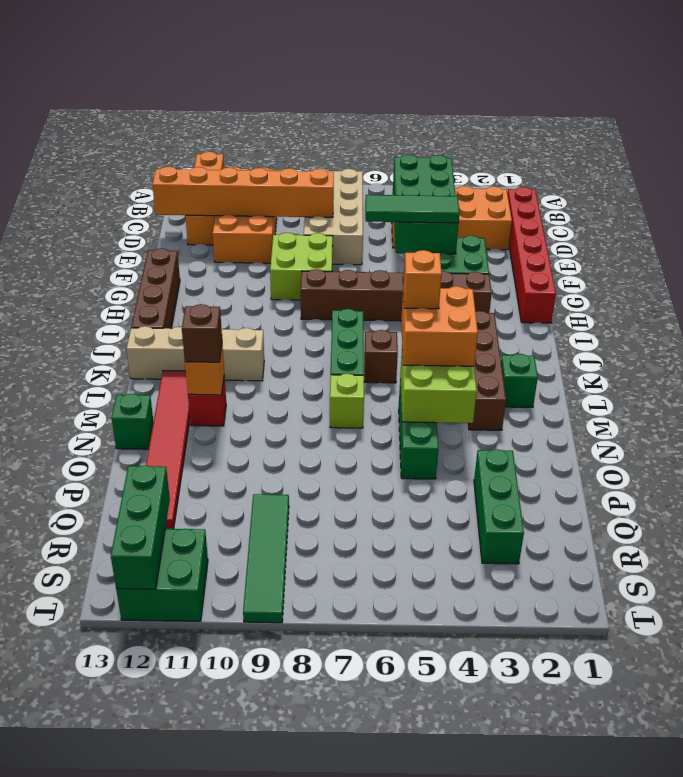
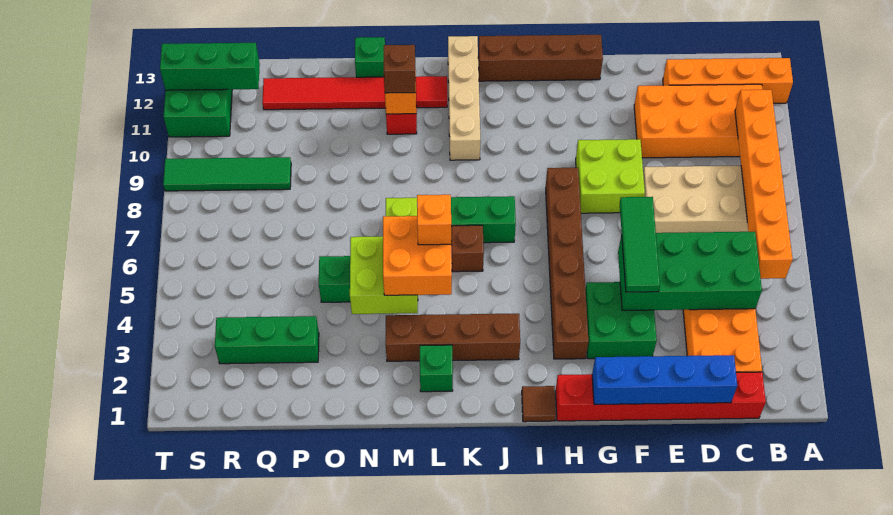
none -> blue brick D1:G1 level 2
orange brick D8:D13 level 2 -> orange brick B5:B10 level 2
none -> brown tile I1 level 1

